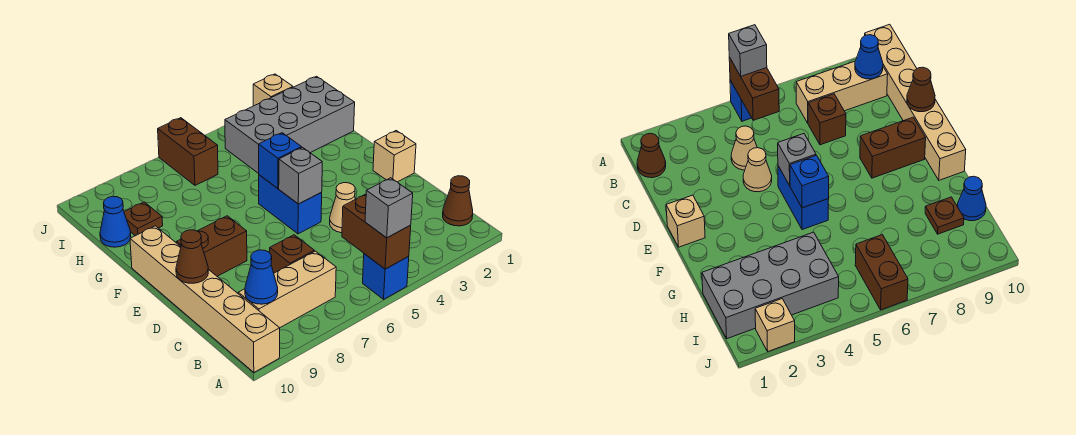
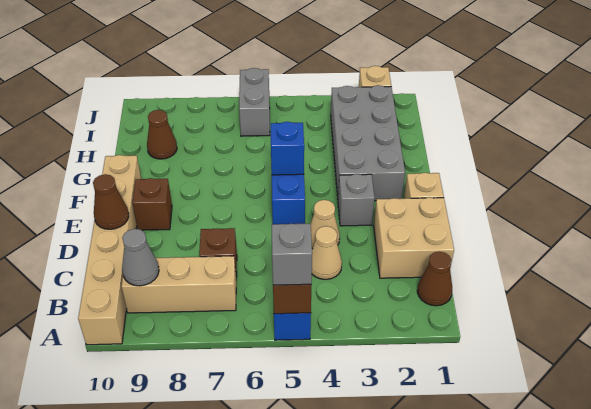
blue cone B9 level 2 -> grey cone B9 level 2
none -> tan brick C1:D2 level 1
grey brick E5 level 2 -> grey brick E3 level 1
brown brick E8:E9 level 1 -> brown brick E9 level 1
grey brick H1:I4 level 1 -> grey brick F2:I3 level 1
brown plate H9 level 1 -> brown cone H9 level 1
blue cone H10 level 1 -> none
brown brick I6:J6 level 1 -> grey brick I6:J6 level 1

